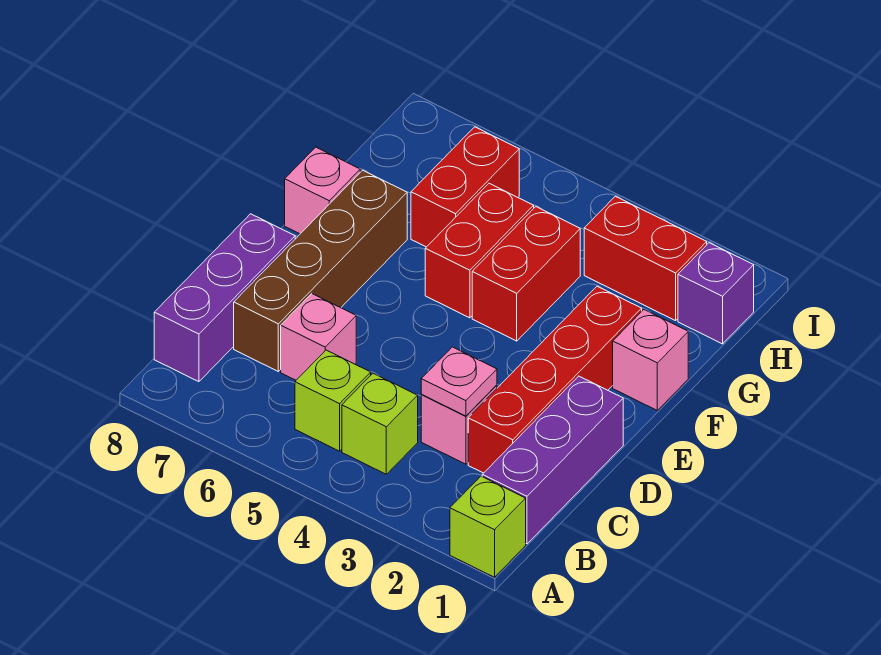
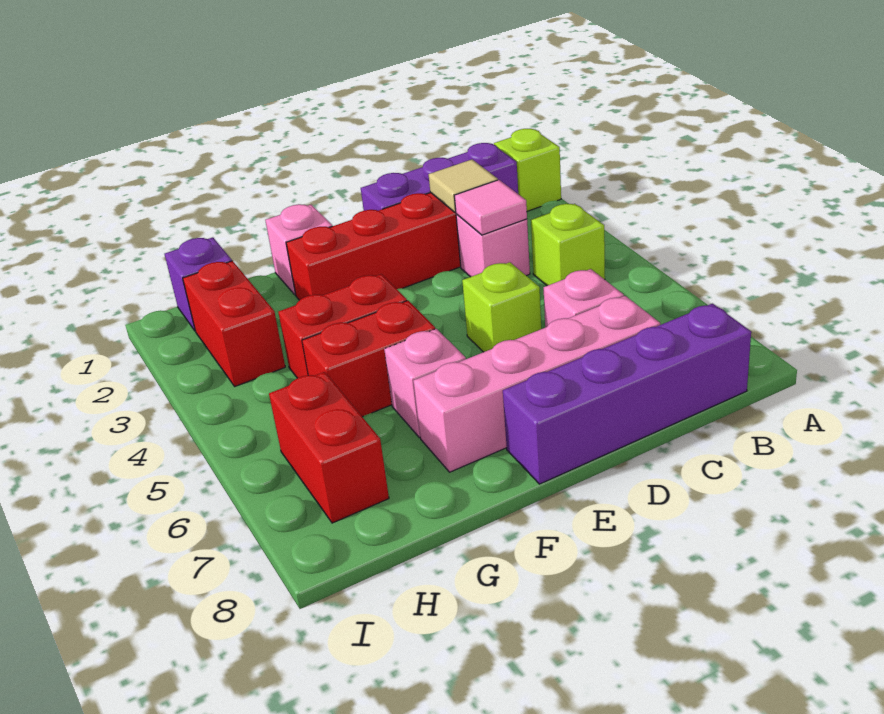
lime brick B5 level 1 -> lime brick D5 level 1
purple brick B8:D8 level 1 -> purple brick B8:E8 level 1
none -> tan tile C2 level 2
pink plate C3 level 2 -> pink tile C3 level 2
brown brick C7:F7 level 1 -> pink brick C7:F7 level 1
pink brick F8 level 1 -> pink brick F6 level 1
red brick G6:H6 level 1 -> red brick H6:H7 level 1

